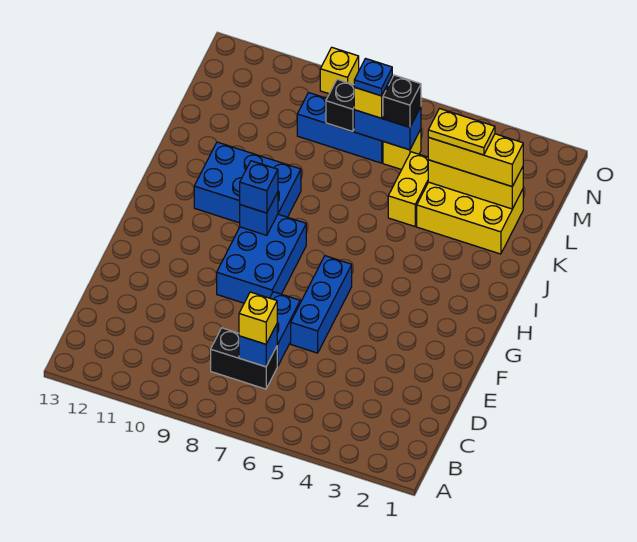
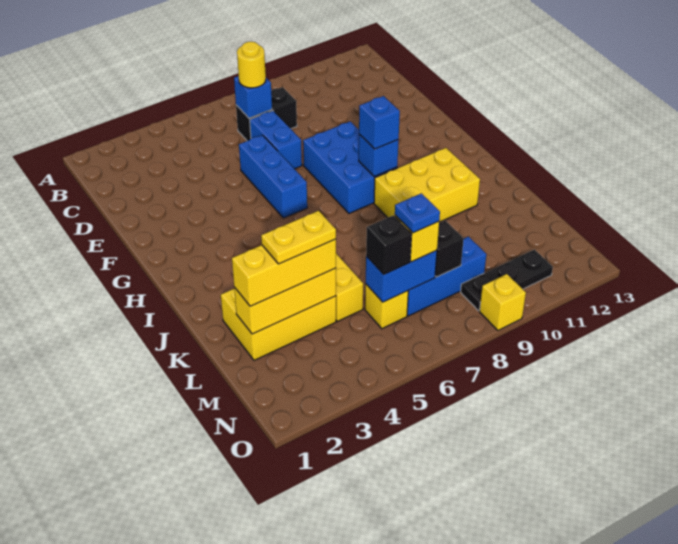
yellow brick C7 level 3 -> yellow round brick C7 level 3
blue brick I9:J11 level 1 -> yellow brick I9:J11 level 1
none -> black plate N9:N11 level 1

